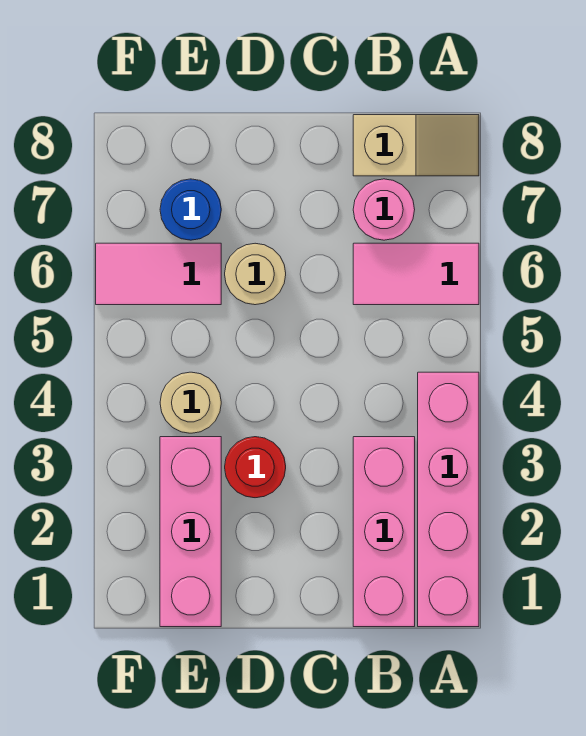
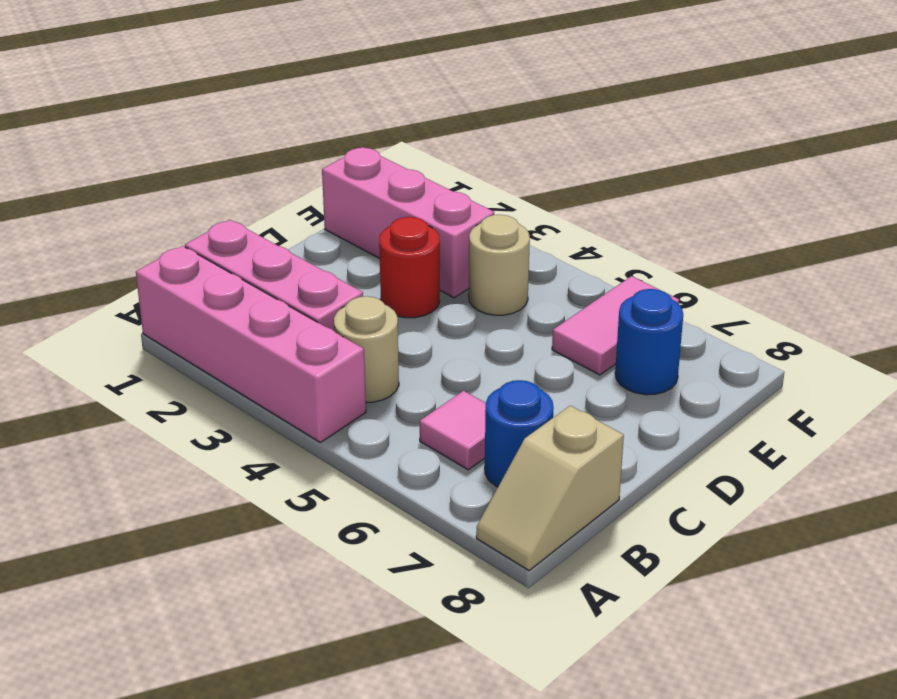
pink tile A6:B6 level 1 -> pink tile B6 level 1
pink round brick B7 level 1 -> blue round brick B7 level 1
tan round brick D6 level 1 -> tan round brick B4 level 1

